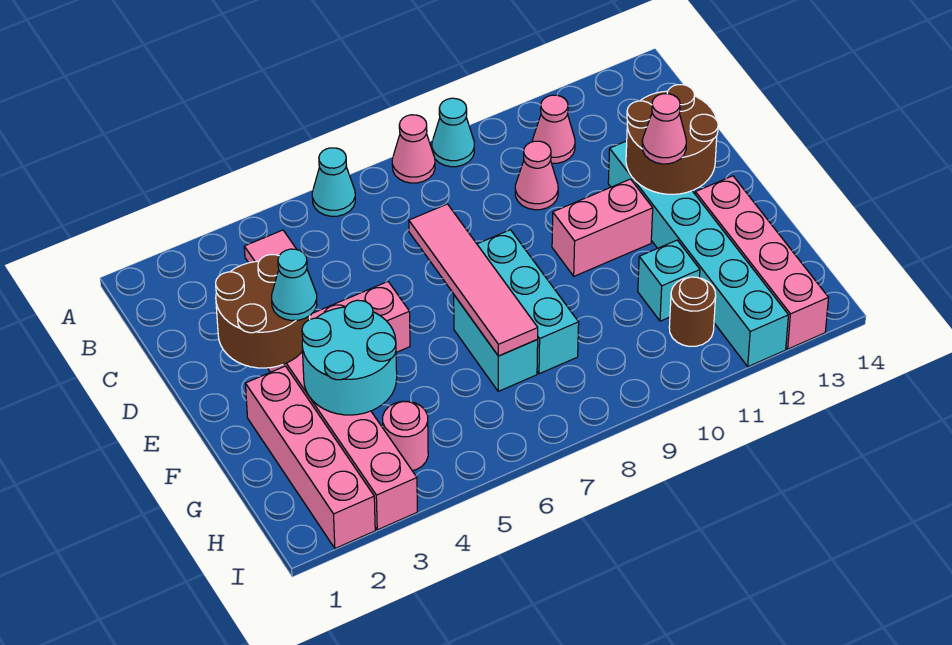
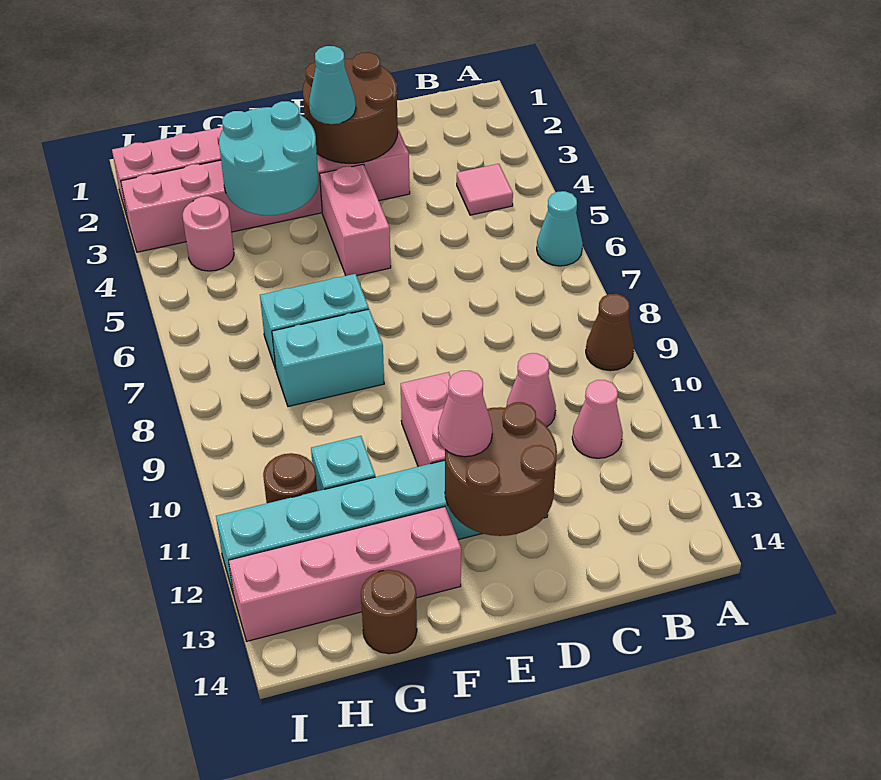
pink cone A8 level 1 -> none
cyan cone A9 level 1 -> brown cone A9 level 1
pink tile D7:G7 level 2 -> none
cyan brick E8:G8 level 1 -> cyan brick F8:G8 level 1
none -> brown round brick G14 level 1

